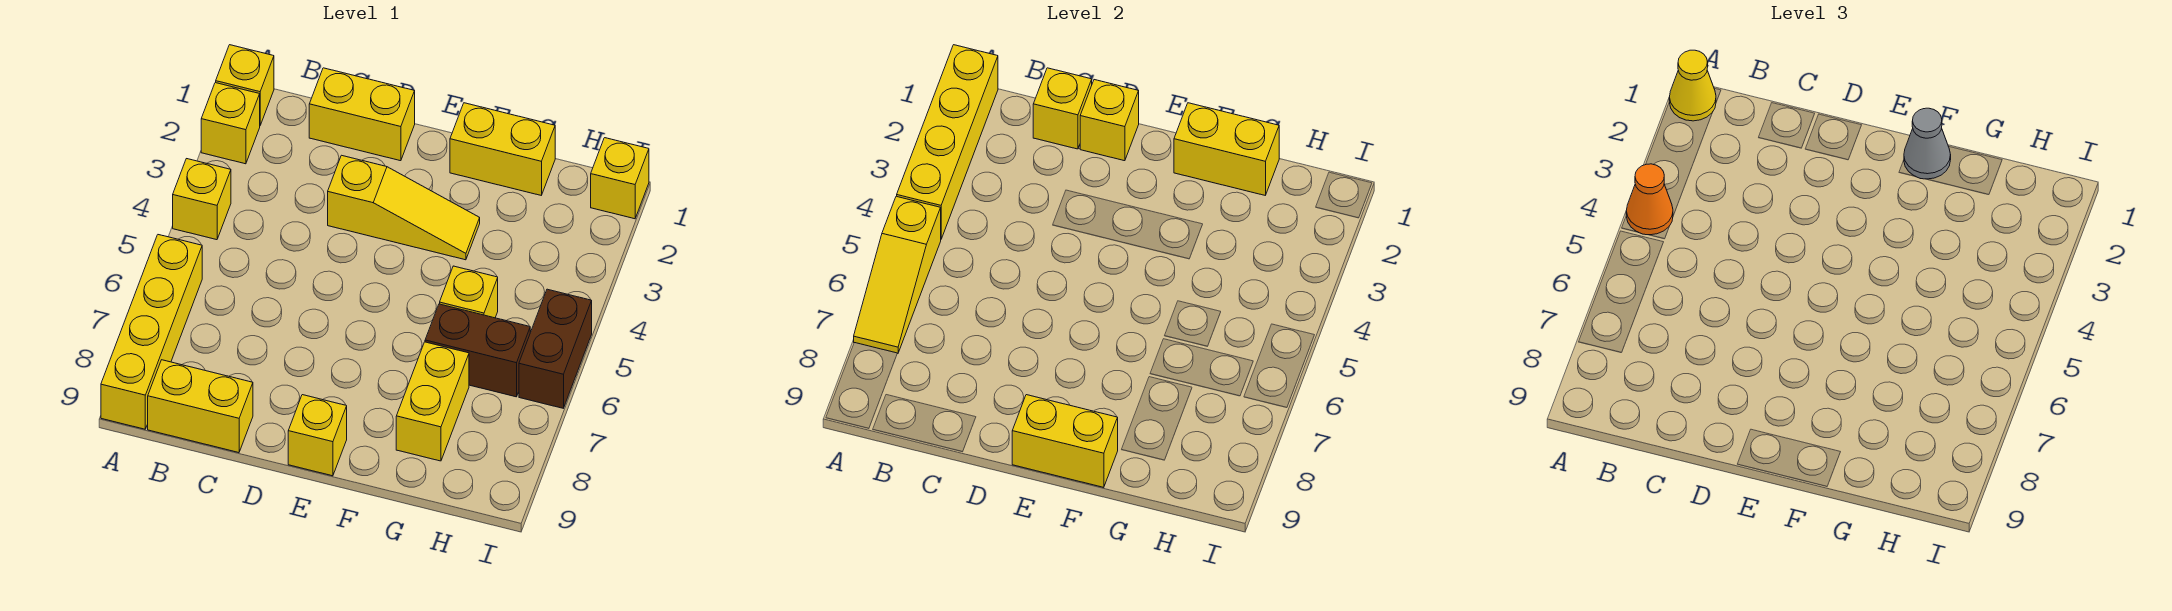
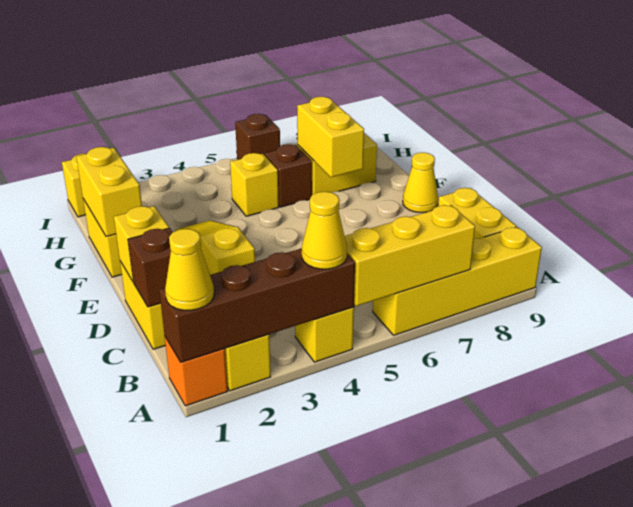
yellow brick A1 level 1 -> orange brick A1 level 1
yellow brick A1:A4 level 2 -> brown brick A1:A4 level 2
orange cone A4 level 3 -> yellow cone A4 level 3
yellow slope A5:A7 level 2 top 5 -> yellow brick A5:A7 level 2
yellow brick C1 level 2 -> brown brick C1 level 2
yellow brick E9 level 1 -> yellow cone E9 level 1
yellow brick E9:F9 level 2 -> yellow brick F7:G7 level 2
grey cone F1 level 3 -> none
brown brick G6:H6 level 1 -> brown brick G6 level 1
brown brick I5:I6 level 1 -> brown brick I6 level 1

